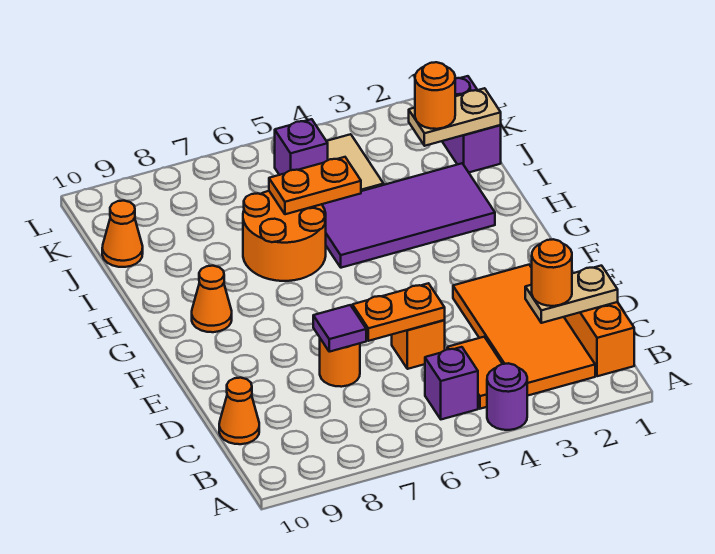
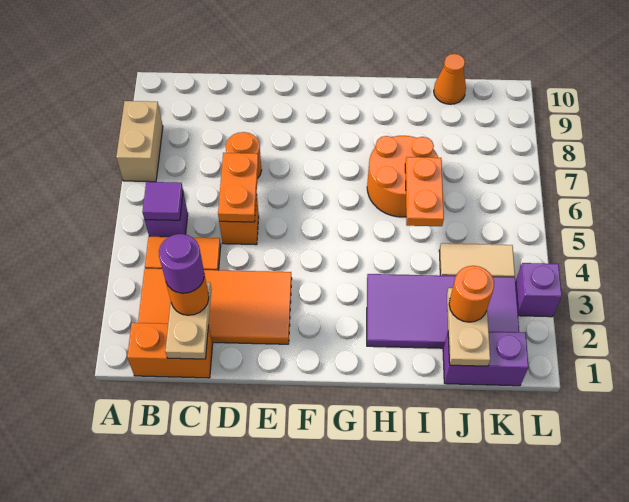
purple round brick A4 level 1 -> purple round brick C2 level 4
none -> tan brick A7:A8 level 1
orange cone C10 level 1 -> none
purple tile D7 level 2 -> purple tile B5 level 2
orange cone G9 level 1 -> none
purple tile H2:I5 level 1 -> purple tile H2:K3 level 1
purple brick K5 level 1 -> purple brick L3 level 1

